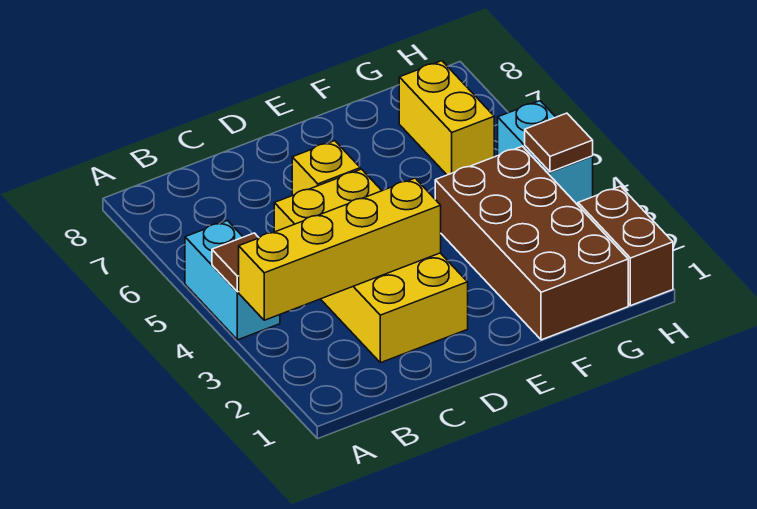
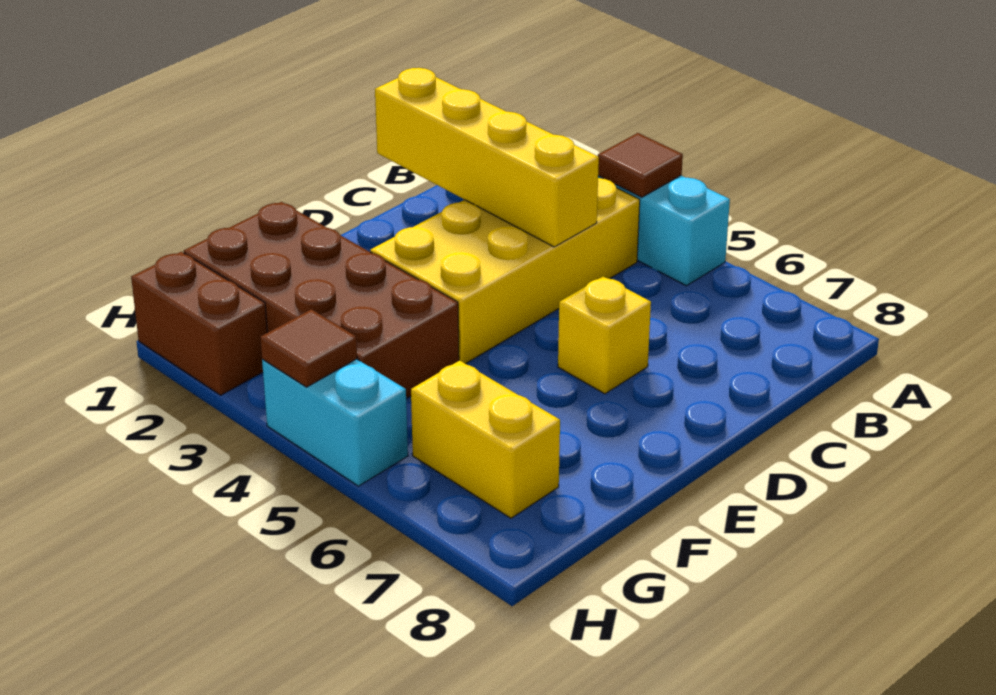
yellow brick A3:D3 level 2 -> yellow brick C1:C4 level 2
yellow brick C2:D5 level 1 -> yellow brick B3:E4 level 1

